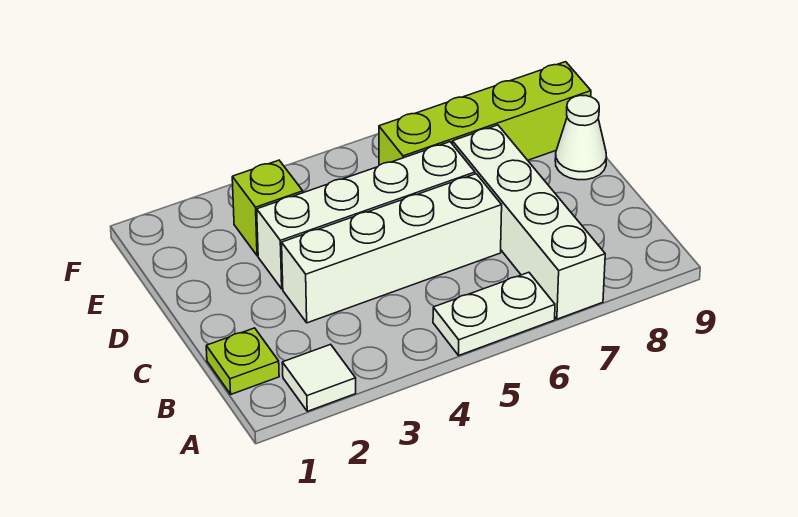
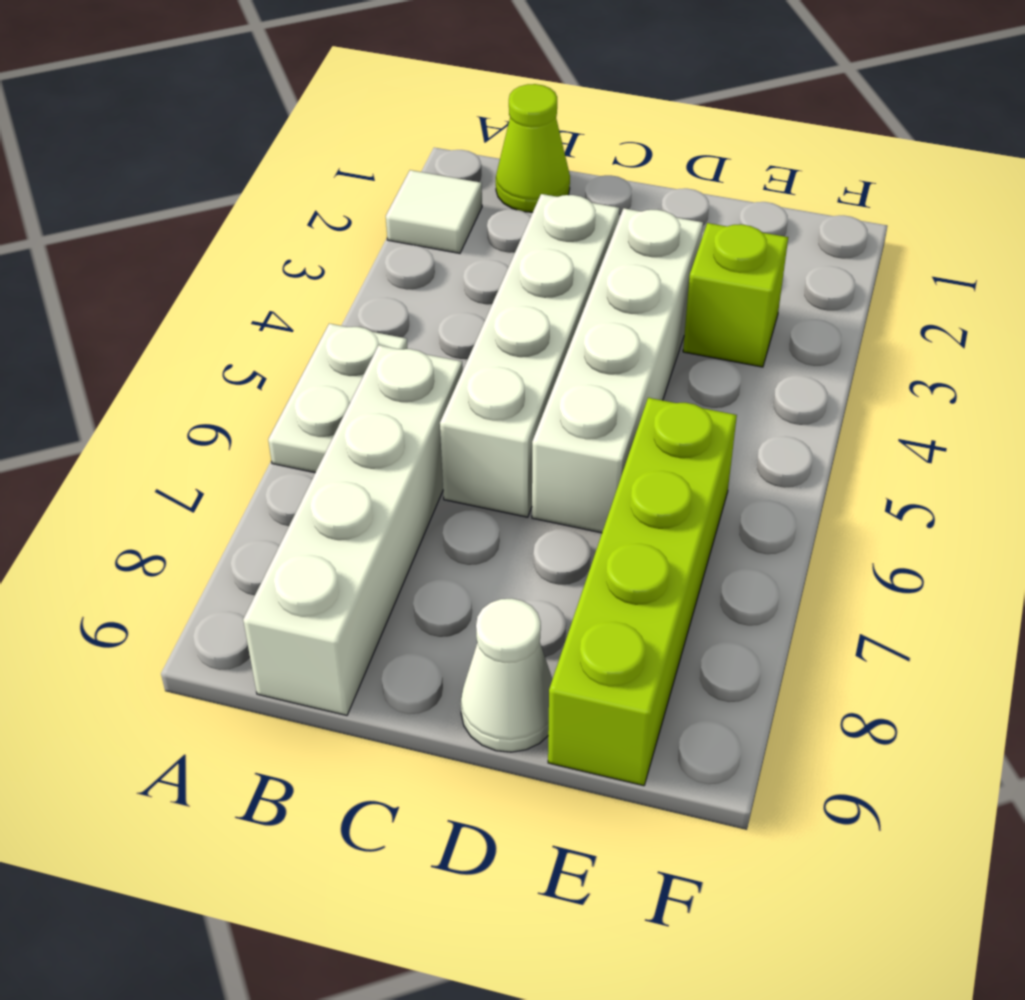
white brick A7:D7 level 1 -> white brick B6:B9 level 1
lime plate B1 level 1 -> lime cone B1 level 1

